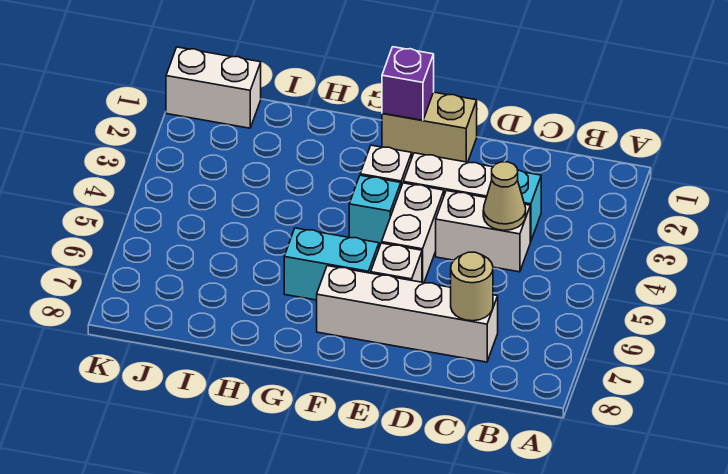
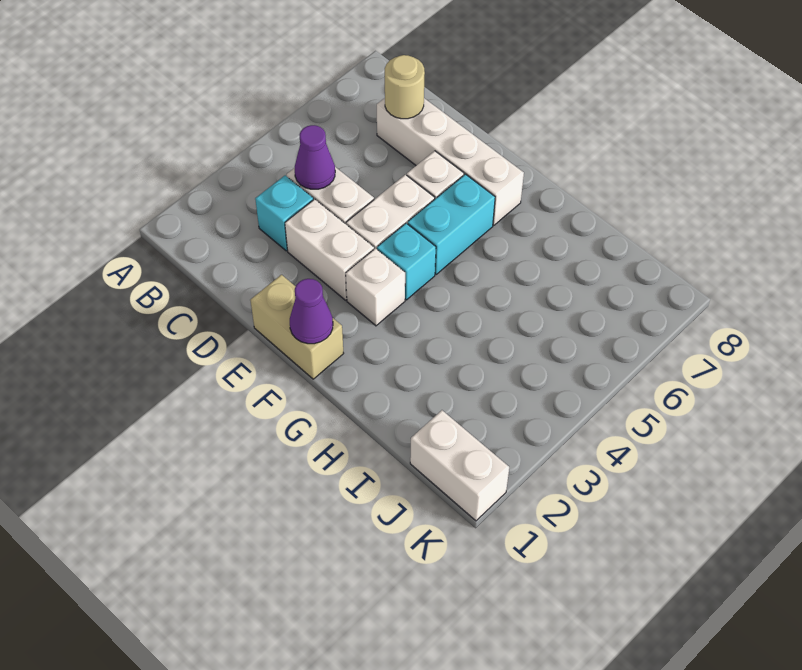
tan cone C4 level 2 -> purple cone C4 level 2
purple brick F1 level 2 -> purple cone F1 level 2
cyan brick F6:G6 level 1 -> cyan brick F5:F6 level 1

